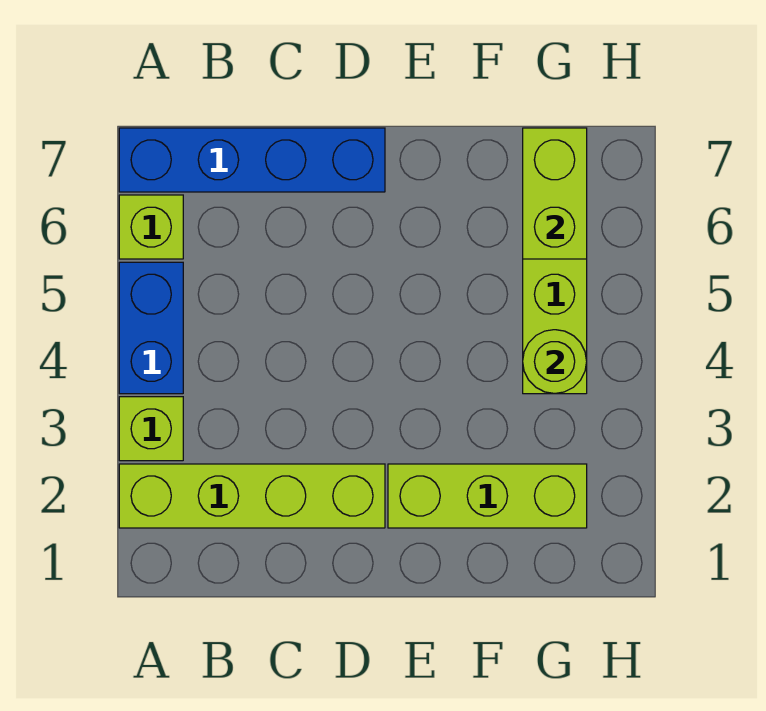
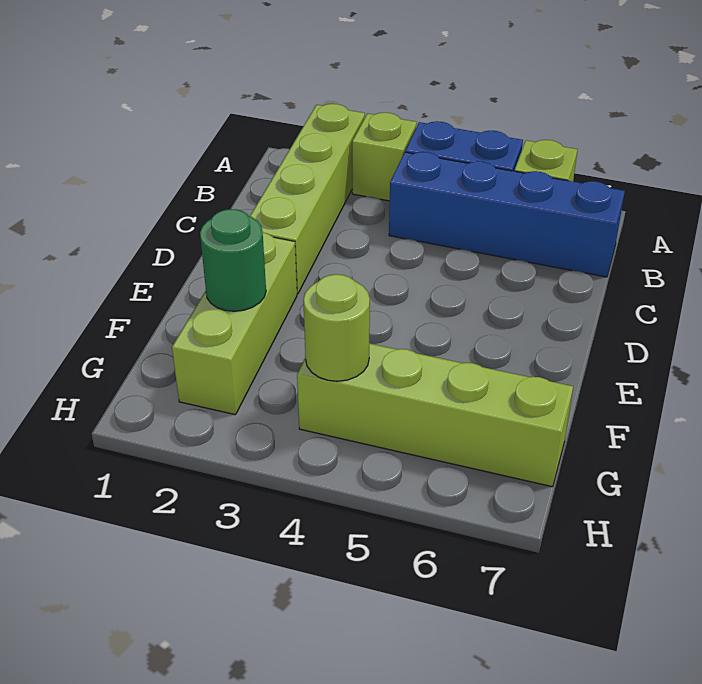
blue brick A7:D7 level 1 -> blue brick B4:B7 level 1
none -> green round brick F2 level 2
lime brick G6:G7 level 2 -> none

